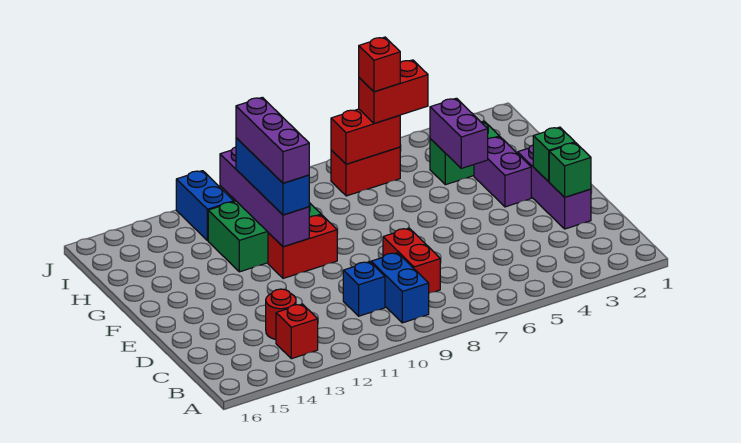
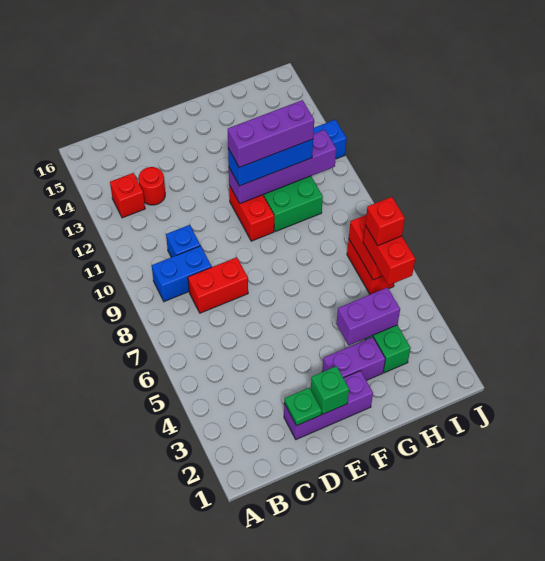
green brick D2 level 2 -> green plate D2 level 2

